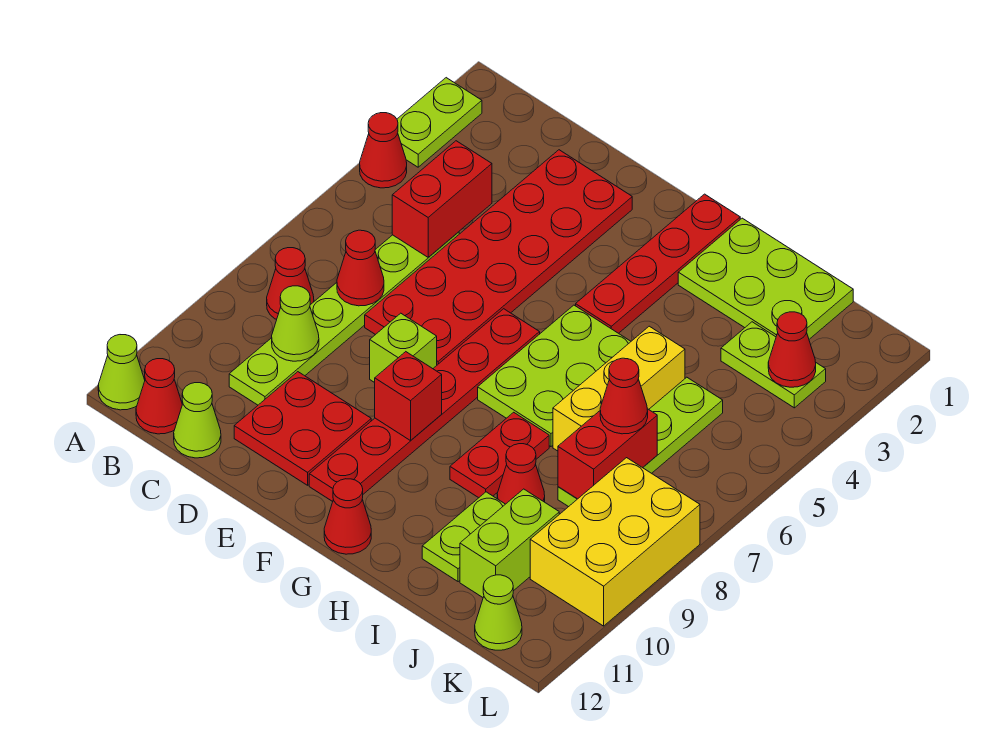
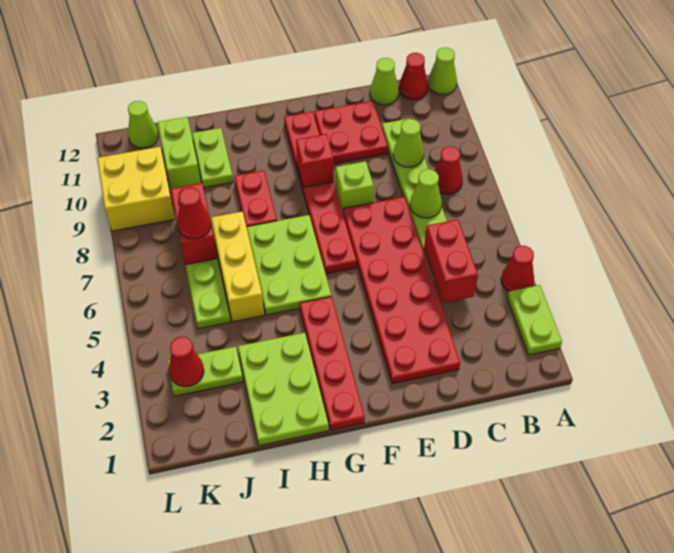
red cone C7 level 2 -> lime cone C7 level 2
red cone G12 level 1 -> none
lime plate H1:J2 level 1 -> lime plate H1:I3 level 1
red cone I9 level 1 -> none
yellow brick K8:L10 level 1 -> yellow brick K9:L10 level 1

